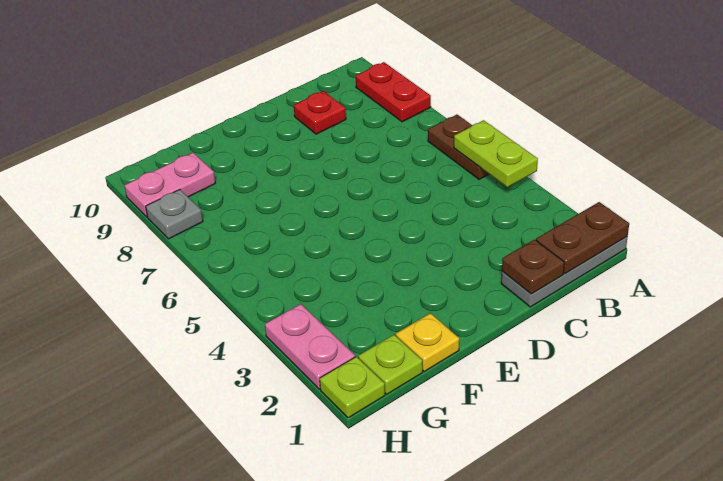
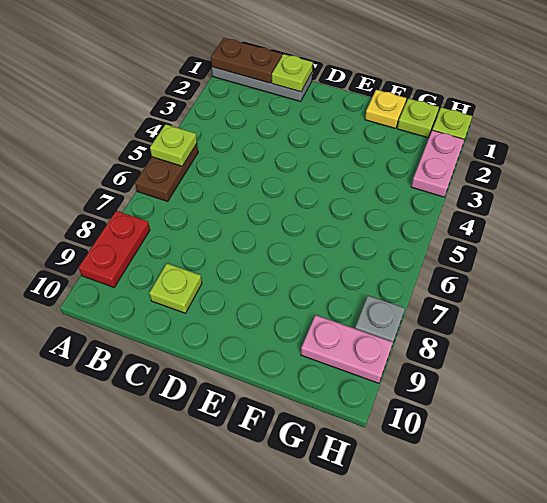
lime plate A4:A5 level 2 -> lime plate A5 level 2
brown plate C1 level 2 -> lime plate C1 level 2
red plate C9 level 1 -> lime plate C9 level 1

